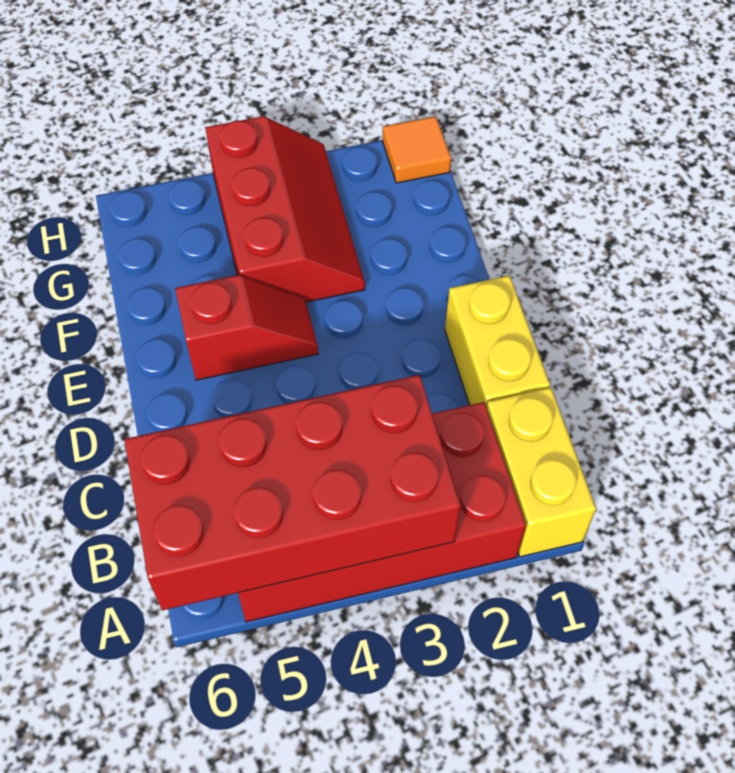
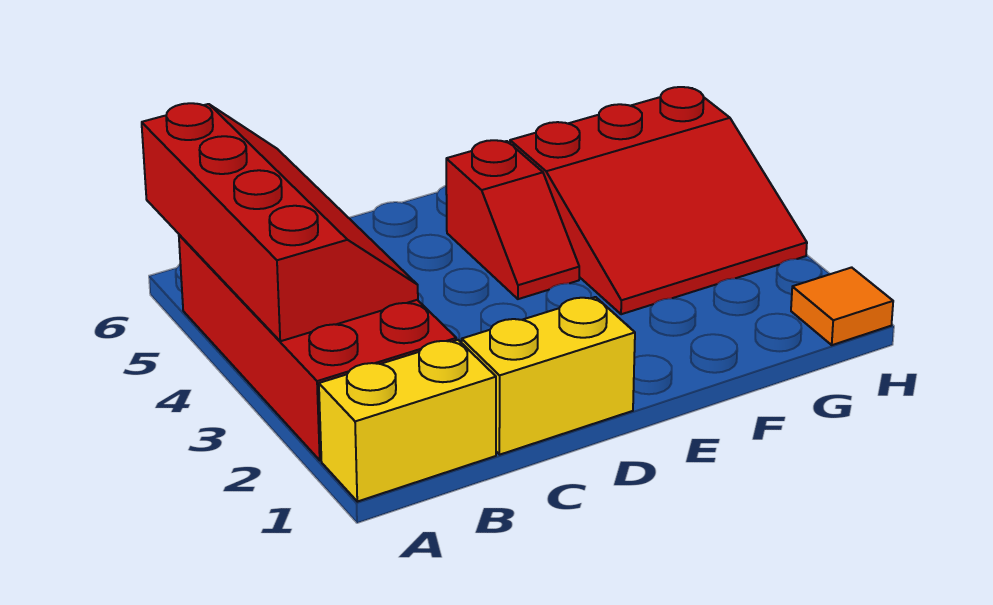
red brick A3:B6 level 2 -> red slope A3:B6 level 2 top A
red slope F3:H4 level 1 top 4 -> red slope F3:H5 level 1 top 5

